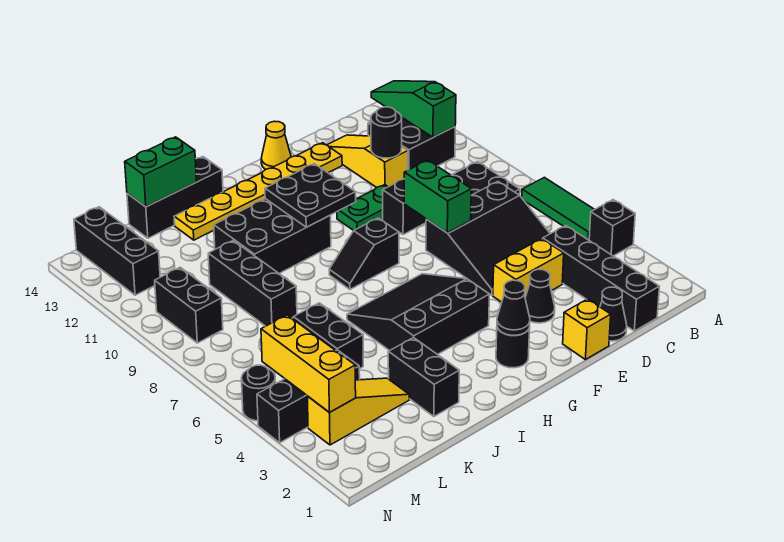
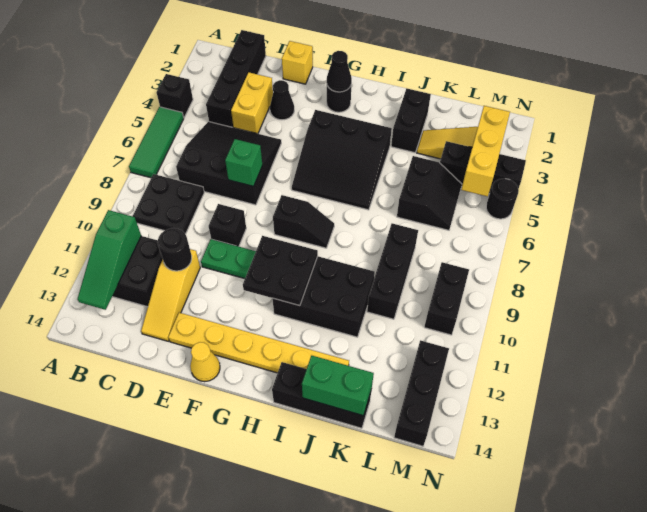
black cone D1 level 1 -> none
yellow brick D4:E4 level 1 -> yellow brick D3:D4 level 1
green brick E7:E8 level 2 -> green brick E7 level 2

